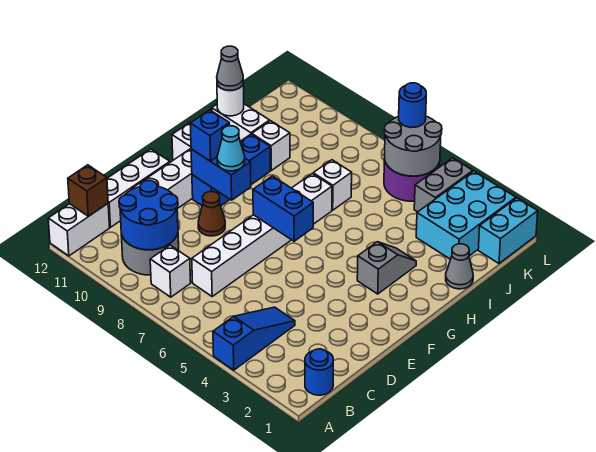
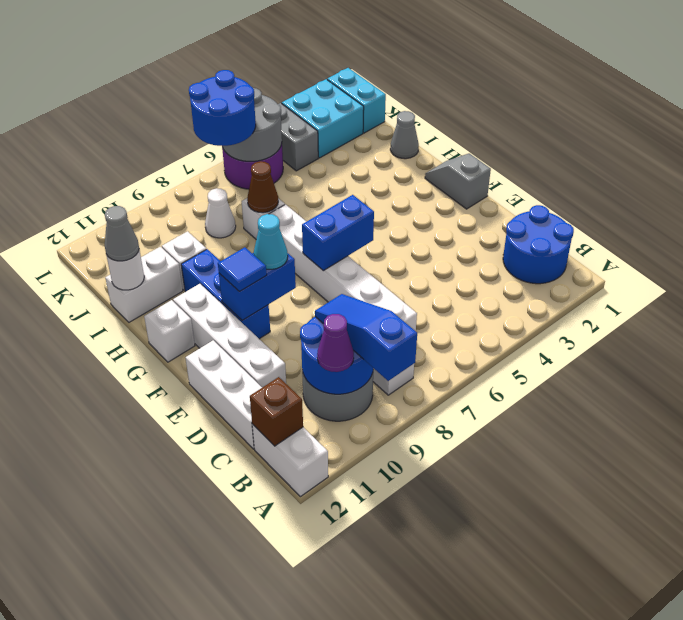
blue slope A4:C4 level 1 top A -> blue slope A9:C9 level 3 top A
blue round brick B1 level 1 -> blue round brick B1:C2 level 1
none -> purple cone B10 level 3
brown cone E9 level 1 -> brown cone I7 level 2
blue brick F10 level 3 -> blue tile F10 level 3
grey slope G3:H3 level 1 top G -> grey slope F1:G1 level 1 top F
cyan brick J2:L3 level 1 -> cyan brick K2:L3 level 1
none -> white cone J8 level 1
blue round brick L6 level 3 -> blue round brick K6:L7 level 3

